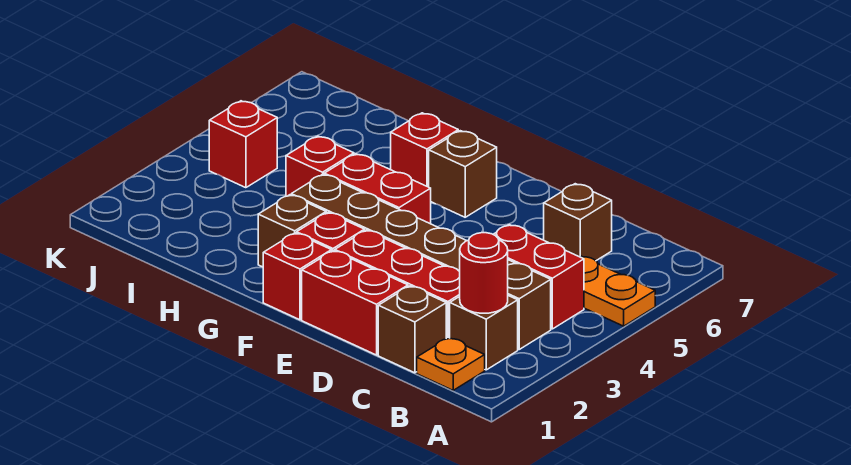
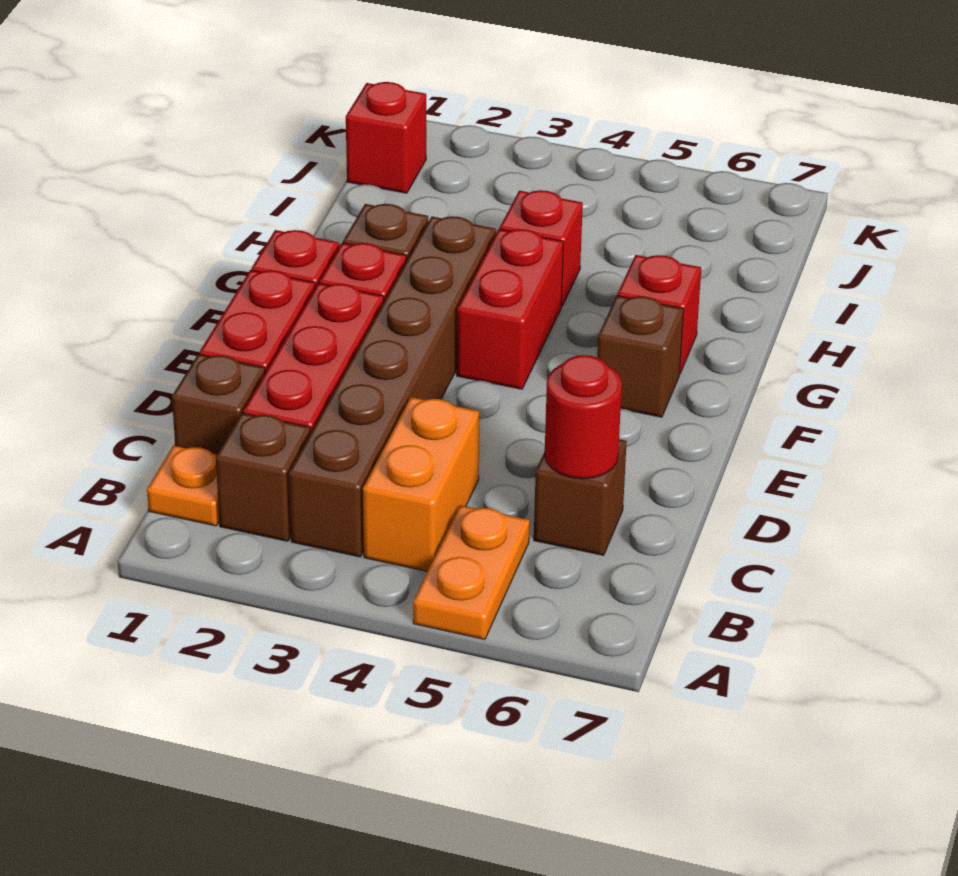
red round brick B2 level 2 -> red round brick C6 level 2
red brick B4:C4 level 1 -> orange brick B4:C4 level 1
red brick J4 level 1 -> red brick J1 level 1

